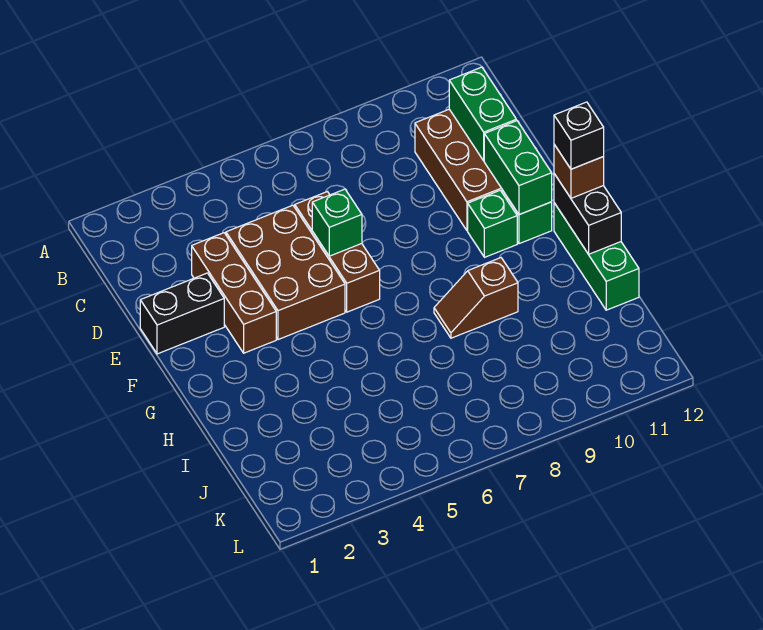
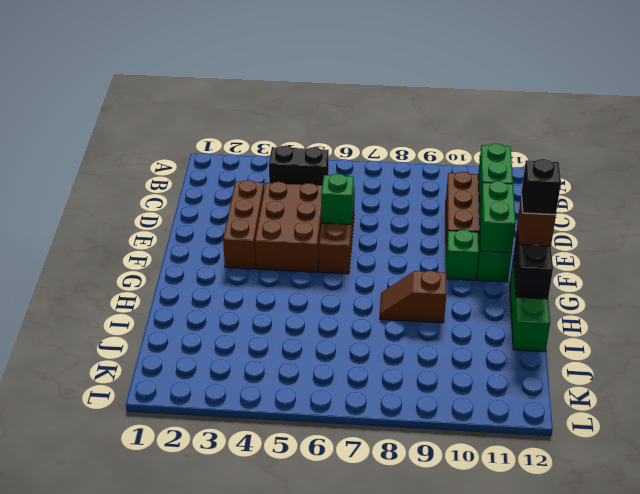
black brick E1:E2 level 1 -> black brick B4:B5 level 1

